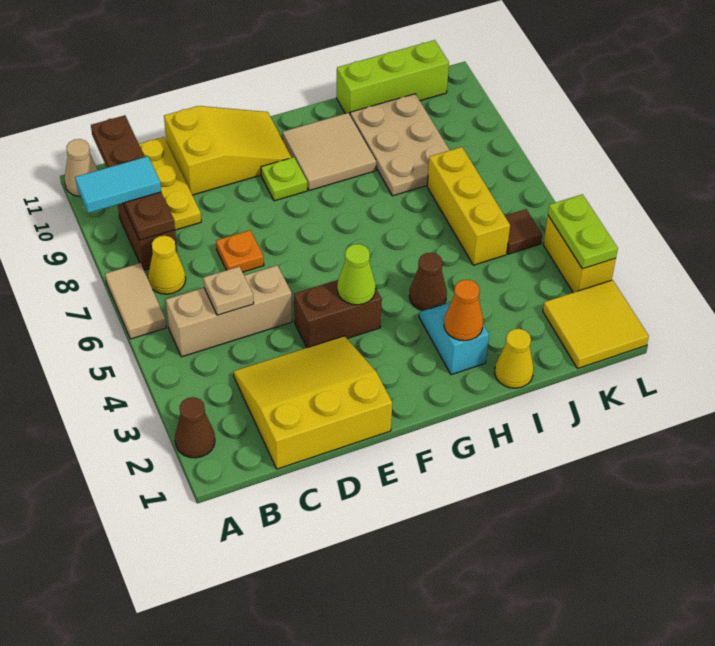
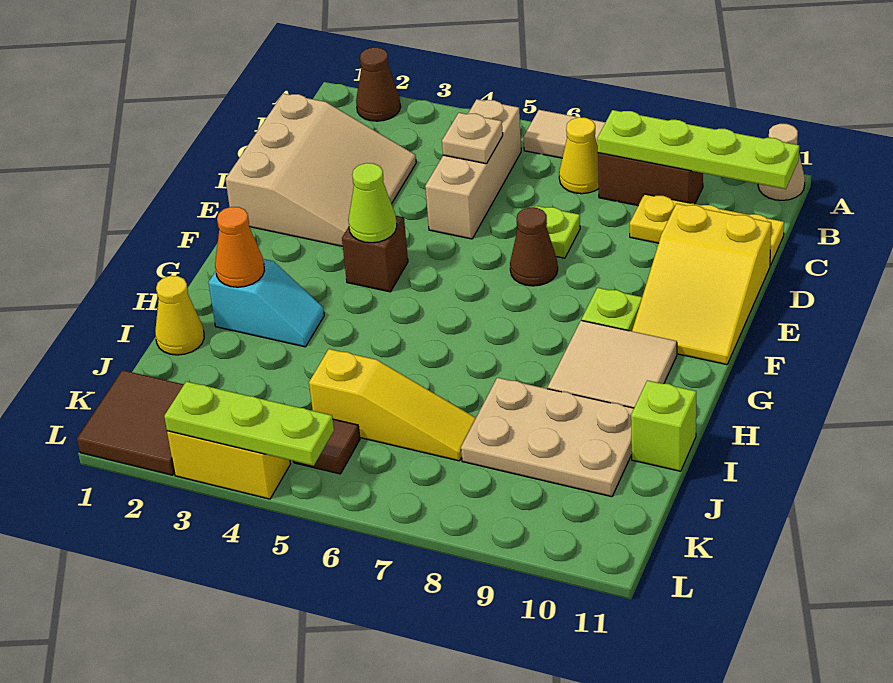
cyan tile A9:B9 level 3 -> none
brown plate B8:B11 level 2 -> lime plate B8:B11 level 2
yellow slope C1:E3 level 1 top 1 -> tan slope C1:E3 level 1 top 1
orange plate D7 level 1 -> lime plate D7 level 1
brown brick E4:F4 level 1 -> brown brick F4 level 1
brown cone H4 level 1 -> brown cone E7 level 1
lime brick I11:K11 level 1 -> lime brick I11 level 1
yellow brick J5:J7 level 1 -> yellow slope J5:J7 level 1 top 5
yellow tile K1:L2 level 1 -> brown tile K1:L2 level 1
lime plate L3:L4 level 2 -> lime plate L3:L5 level 2

